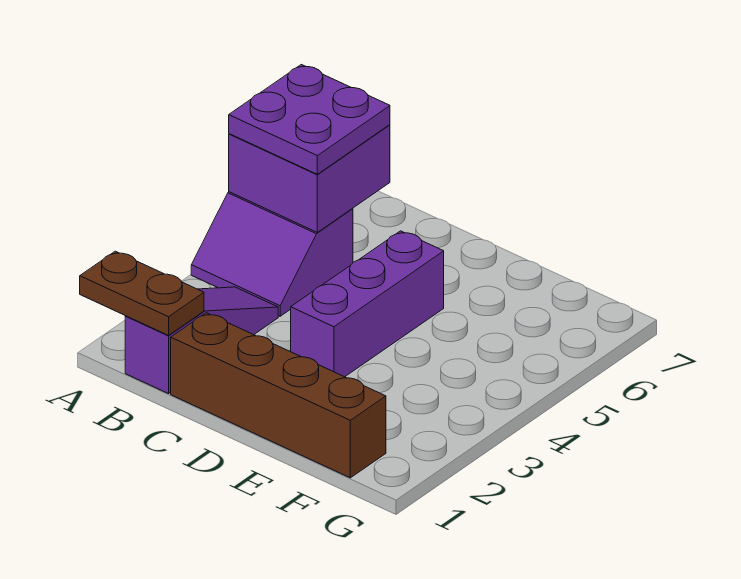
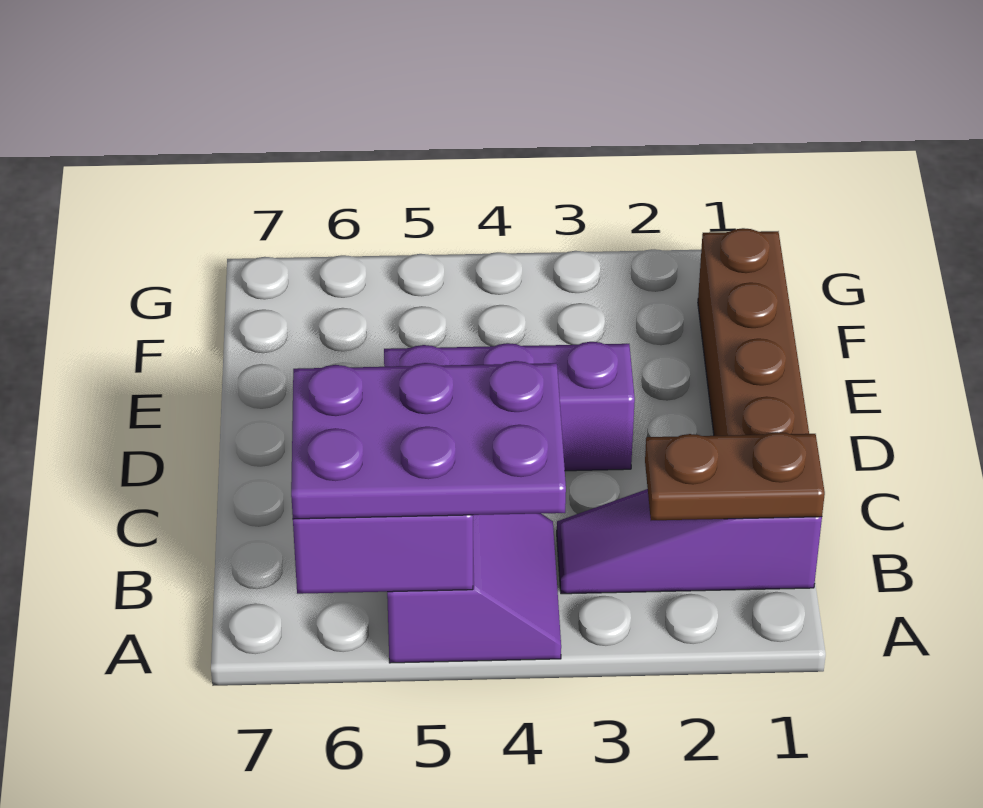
brown plate A1:B1 level 2 -> brown plate B1:B2 level 2
purple plate A5:B6 level 3 -> purple plate A4:B6 level 3

